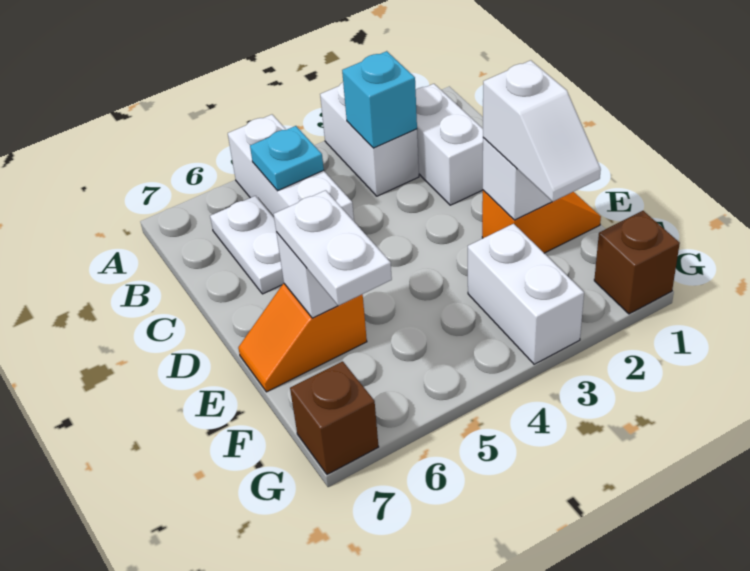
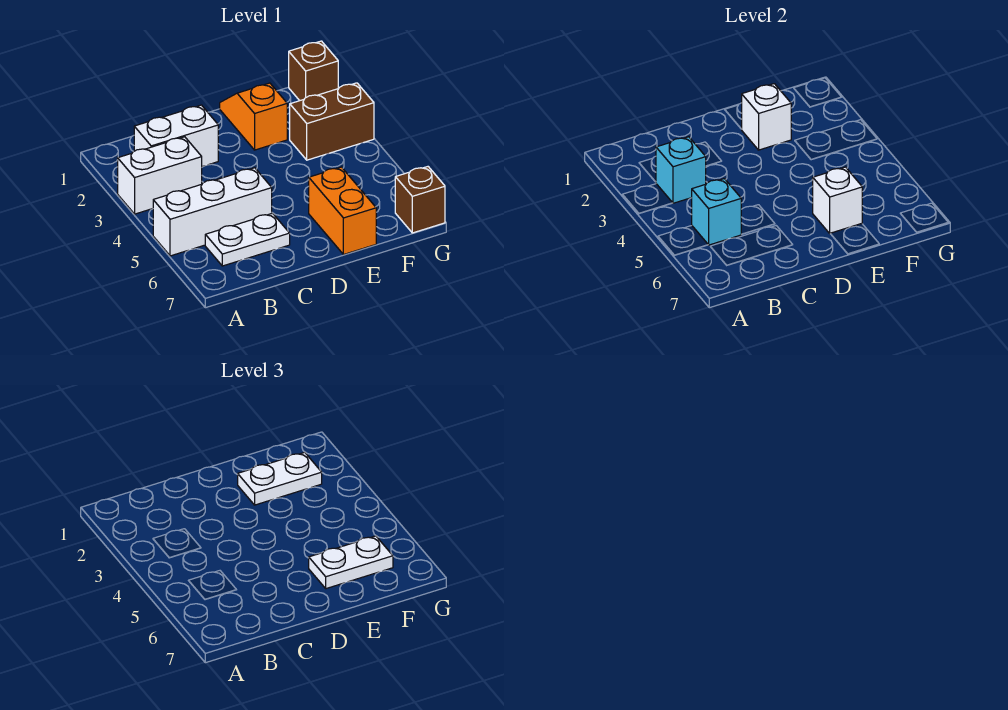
cyan plate B5 level 2 -> cyan brick B5 level 2
white slope E2:F2 level 3 top E -> white plate E2:F2 level 3
orange slope E6:E7 level 1 top 6 -> orange brick E6:E7 level 1
white brick F3:G3 level 1 -> brown brick F3:G3 level 1

